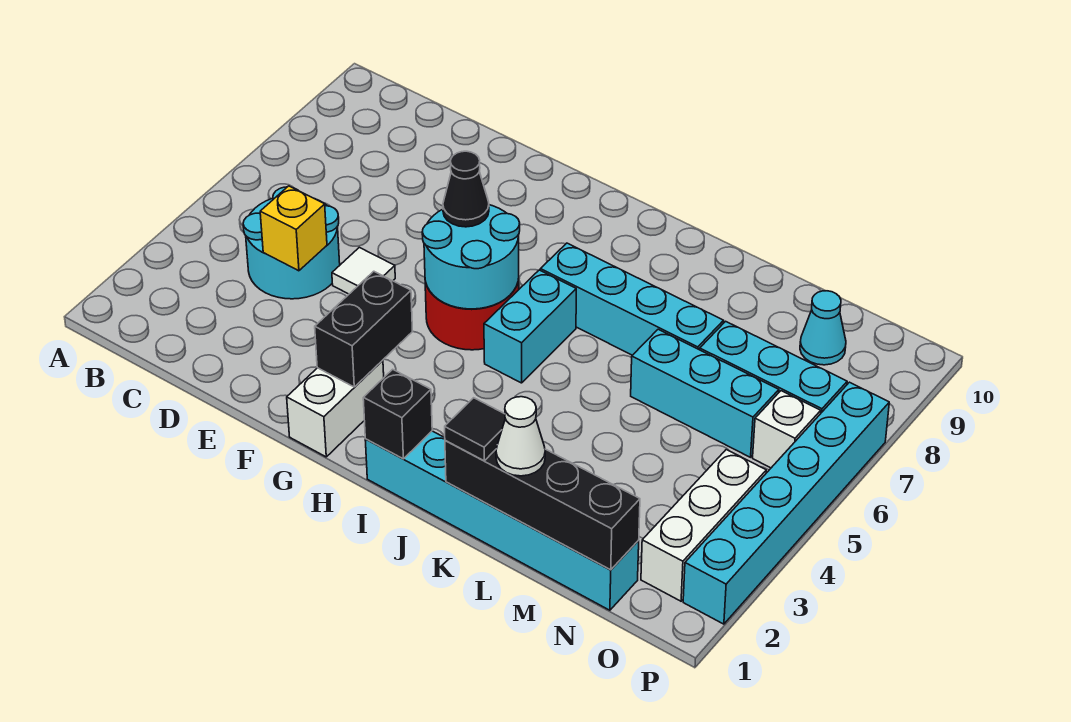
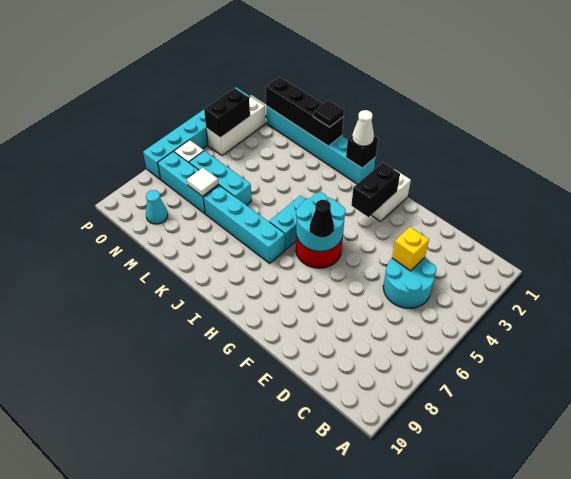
white tile E5 level 1 -> white tile M7 level 2
white cone L1 level 3 -> white cone I1 level 3
none -> black brick O3:O4 level 2

